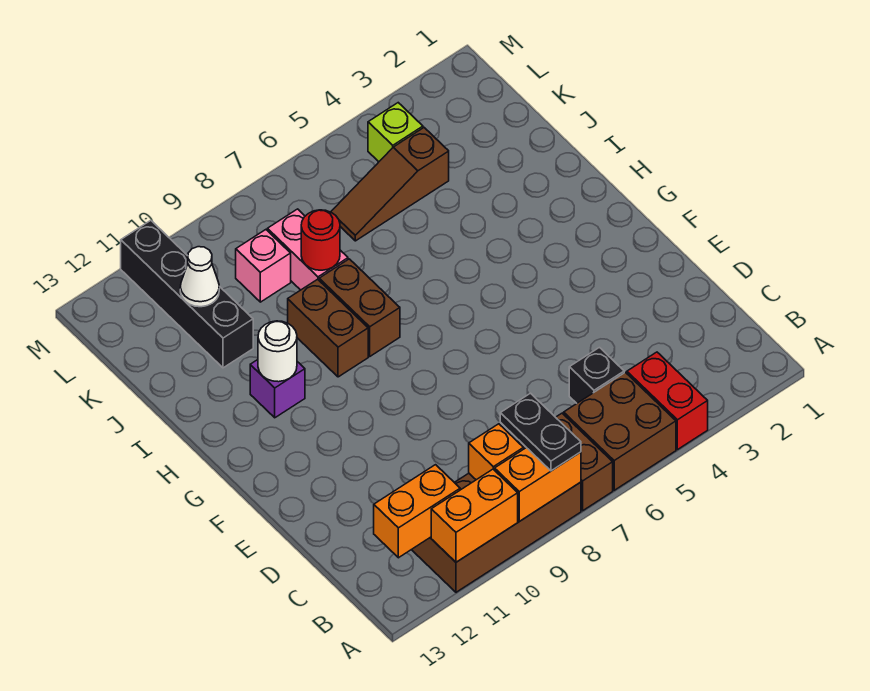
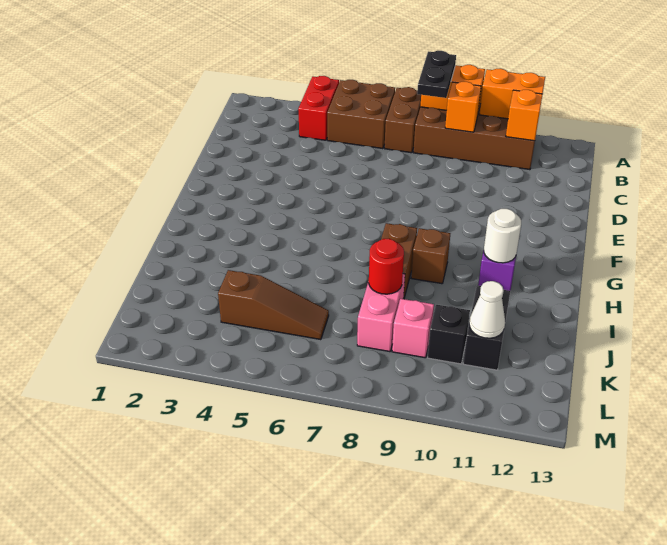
orange brick B11:B12 level 2 -> orange brick B11 level 2
black brick C5 level 1 -> black brick K10 level 1
brown brick H9:I9 level 1 -> brown brick H9 level 1
black brick J11:M11 level 1 -> black brick J11:K11 level 1
lime brick L4 level 1 -> none

